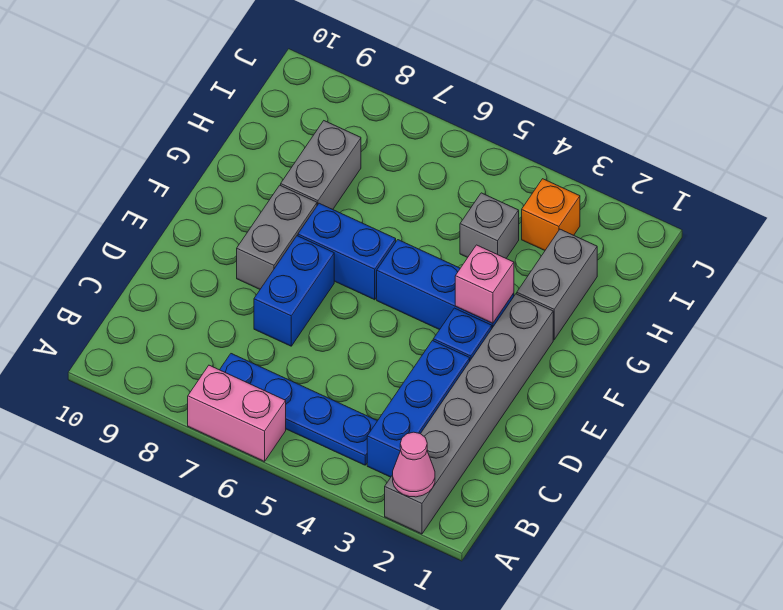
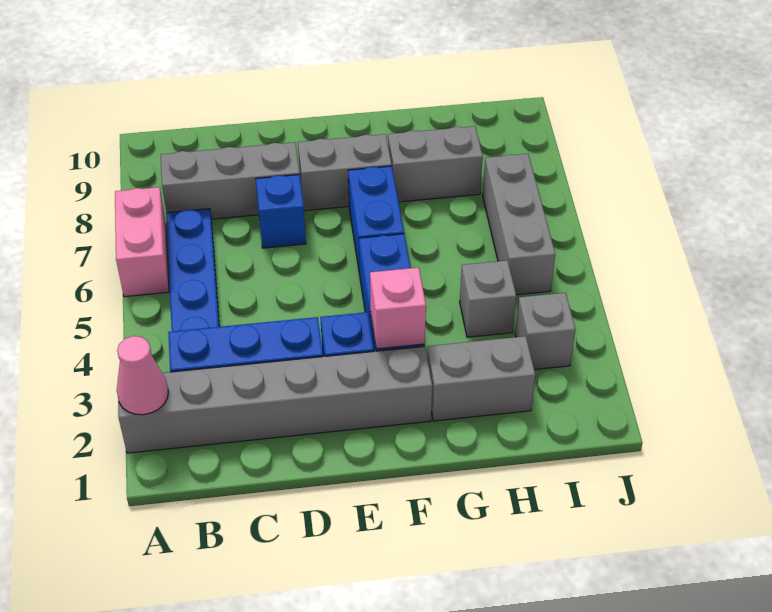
none -> grey brick B8:D8 level 1
blue brick D7:E7 level 1 -> blue brick D7 level 1
orange brick I3 level 1 -> grey brick I3 level 1
none -> grey brick I5:I7 level 1

